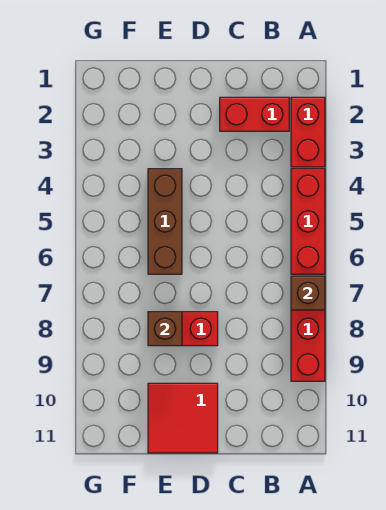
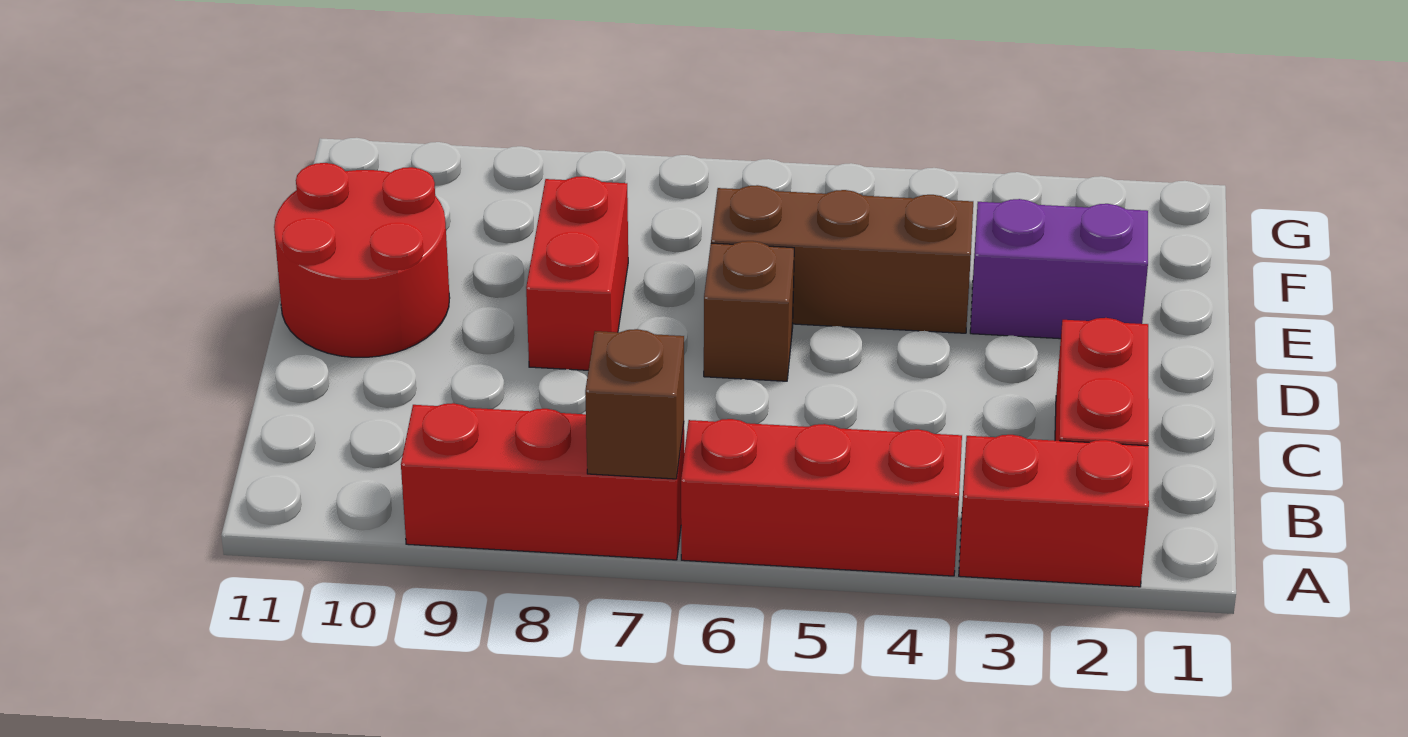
red tile D10:E11 level 1 -> red round brick D10:E11 level 1
none -> purple brick E2:E3 level 1
brown brick E8 level 2 -> brown brick D6 level 1

